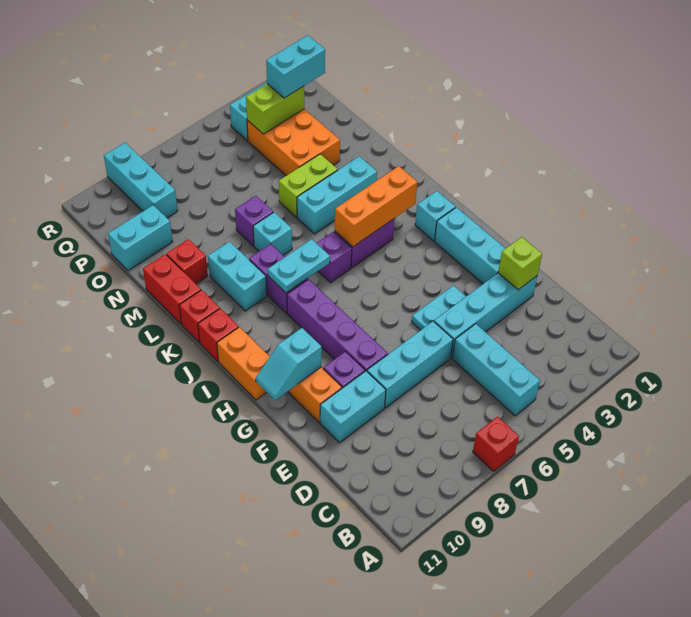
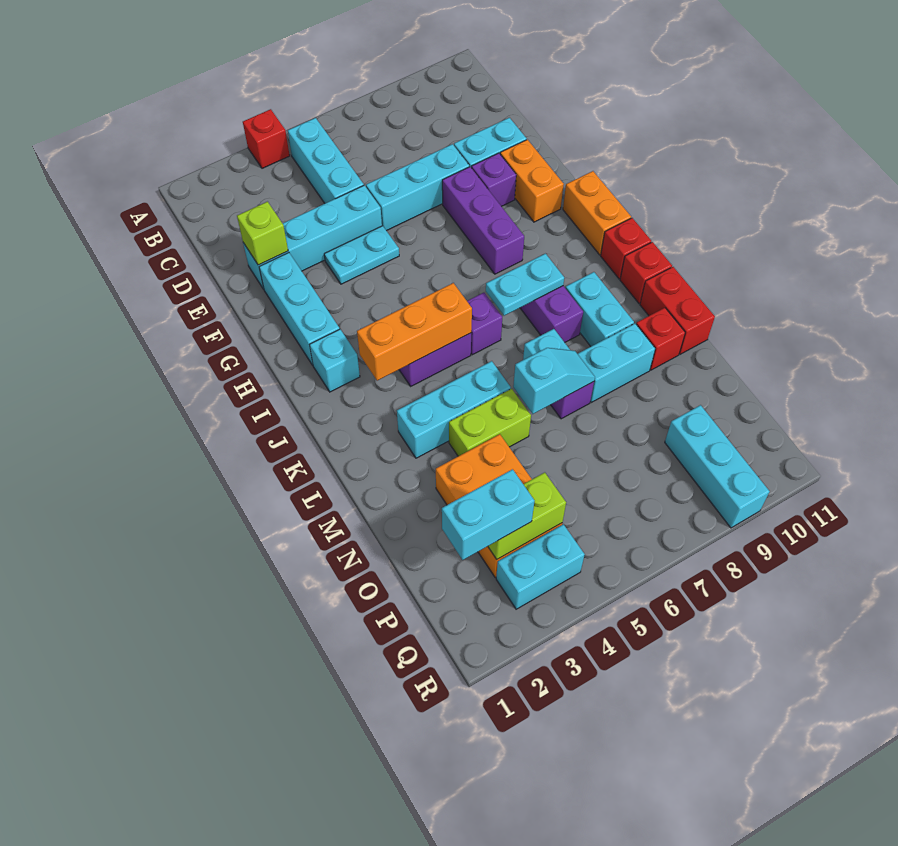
red brick A7 level 1 -> red brick A4 level 1
purple brick F8:I8 level 1 -> purple brick F8:H8 level 1
cyan slope G10:G11 level 2 top 10 -> cyan slope M6:M7 level 2 top 6
cyan brick O10:O11 level 1 -> cyan brick M8:M9 level 1

